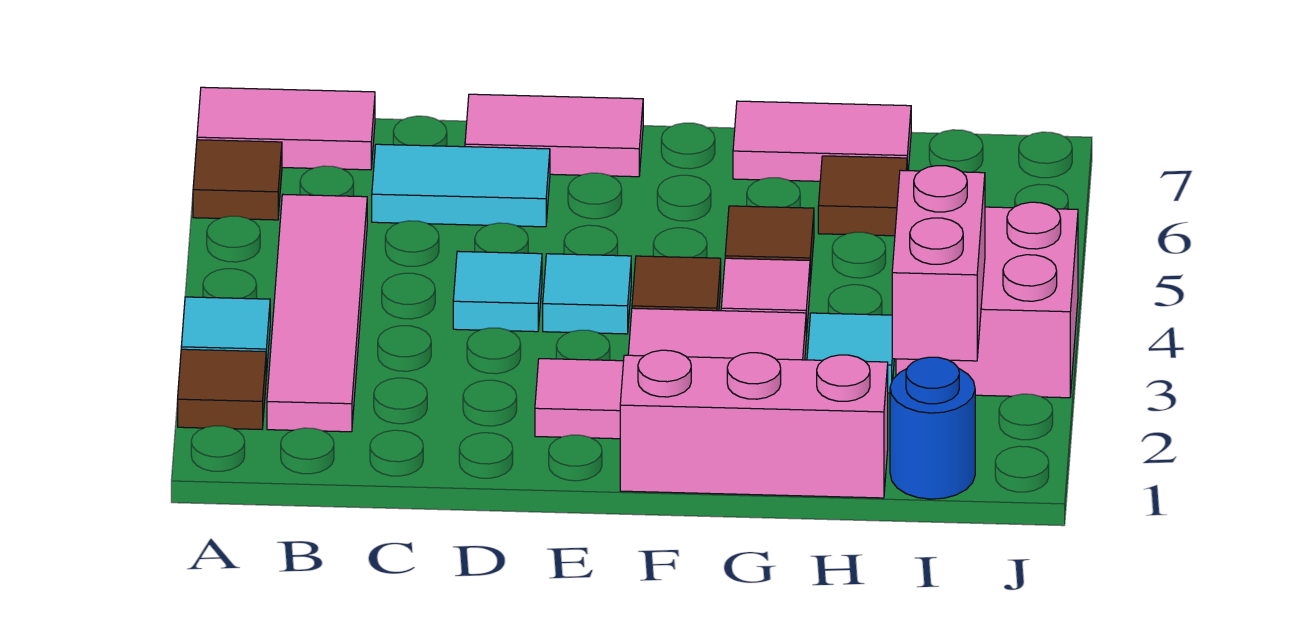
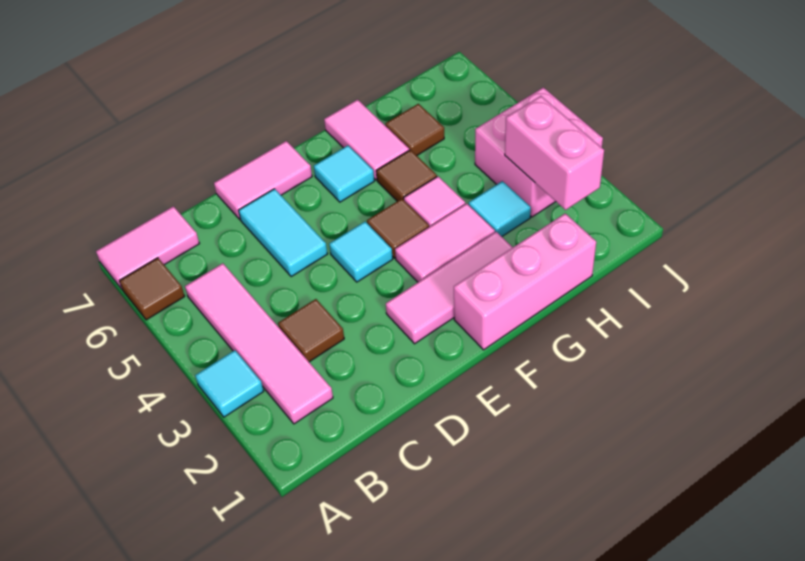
brown tile A2 level 1 -> brown tile C3 level 1
cyan tile C6:D6 level 1 -> cyan tile D5:D6 level 1
cyan tile D4 level 1 -> cyan tile F6 level 1
pink tile G7:H7 level 1 -> pink tile G6:G7 level 1
blue round brick I1 level 1 -> none

